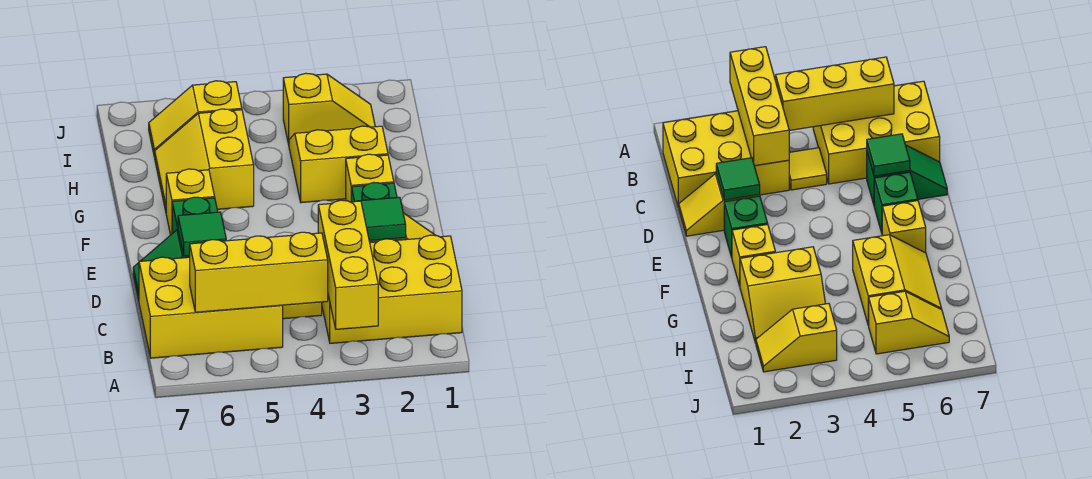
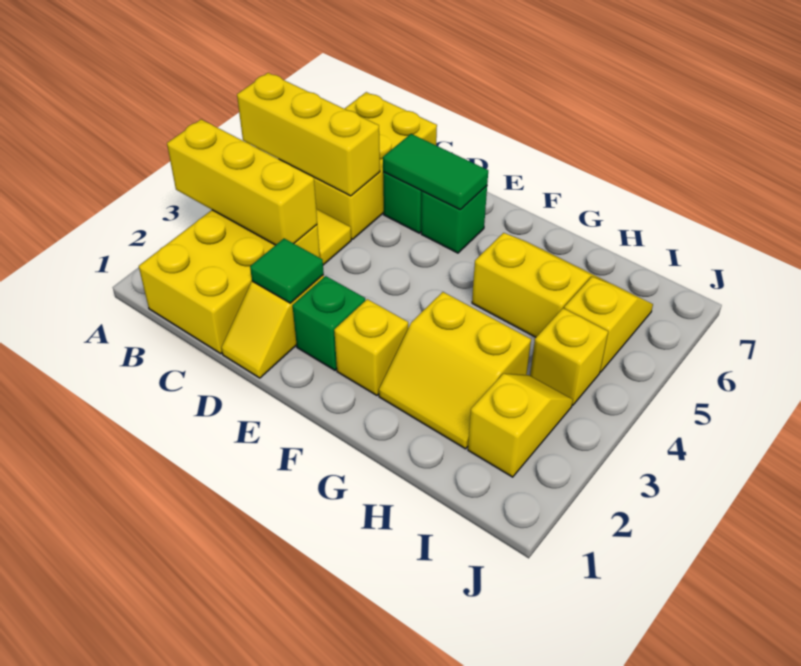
yellow brick B4:B6 level 2 -> yellow brick A5:C5 level 2
green tile D6 level 2 -> green tile D6:E6 level 2
yellow brick F6 level 1 -> yellow brick I4 level 1
yellow slope G2:H3 level 1 top G -> yellow slope G2:H3 level 1 top 3
yellow slope I2:I3 level 1 top 3 -> yellow slope I2:I3 level 1 top 2

